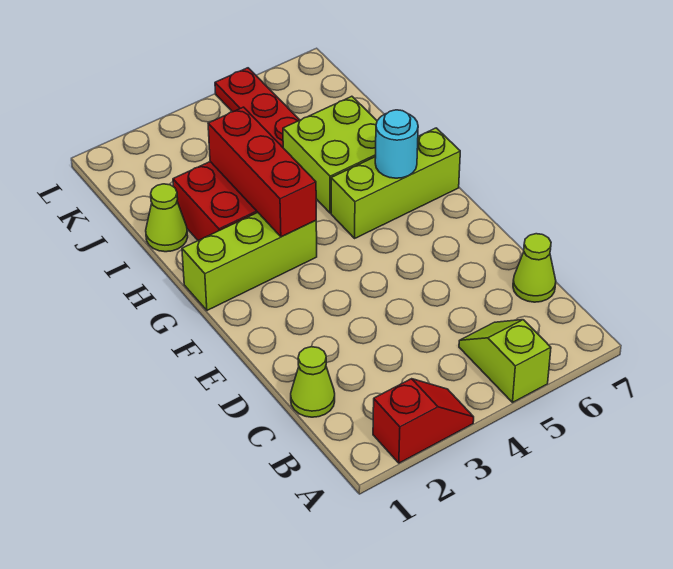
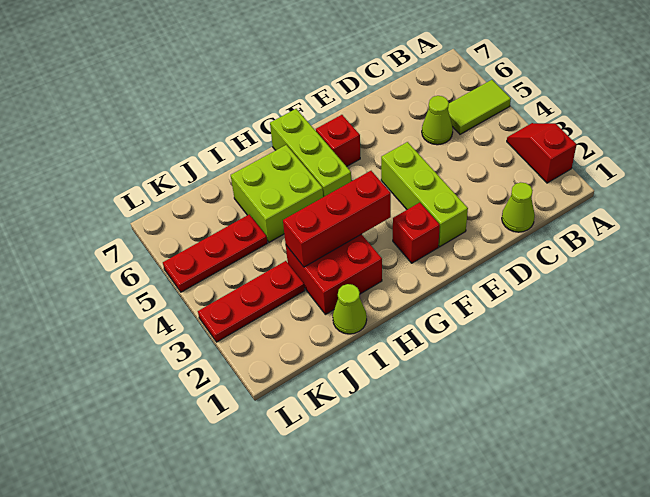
lime slope A5:B5 level 1 top A -> lime tile A5:B5 level 1
lime cone C7 level 1 -> lime cone C5 level 1
none -> red brick F2 level 1
none -> red brick F6 level 1
lime brick G1:G3 level 1 -> lime brick E2:E4 level 1
cyan round brick G6 level 2 -> none
none -> red plate J3:L3 level 1

